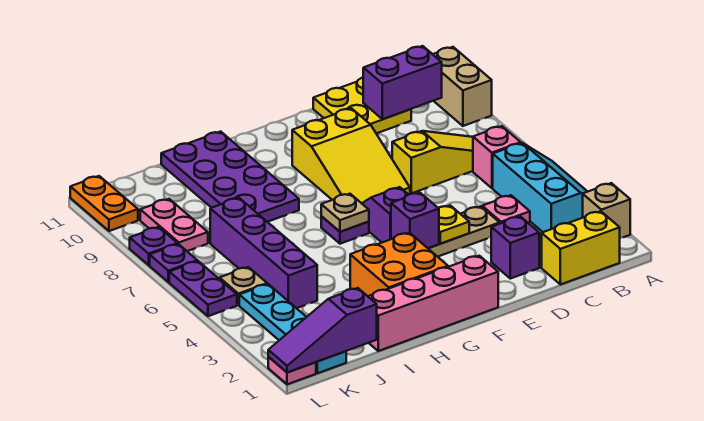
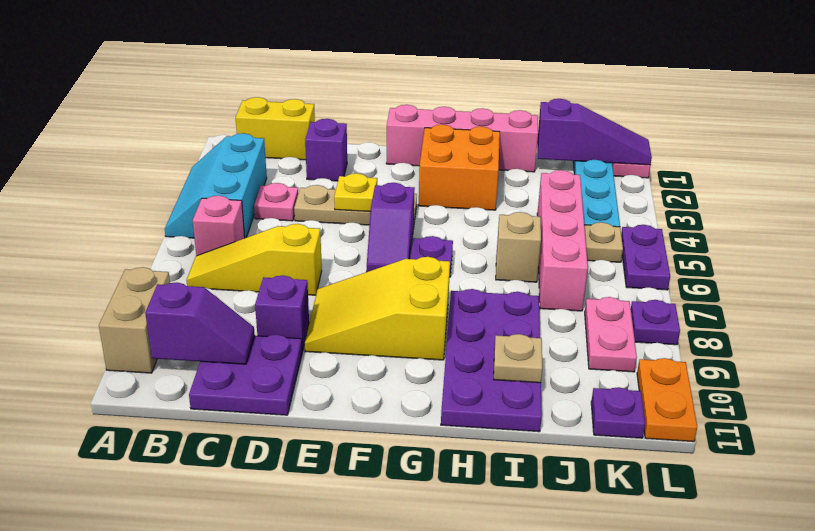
tan brick A2 level 1 -> tan brick I6 level 1
purple brick B10:C10 level 2 -> purple slope B10:C10 level 2 top B
yellow plate C10:D11 level 1 -> purple plate C10:D11 level 1
yellow slope E7:F9 level 1 top 9 -> yellow slope E8:G9 level 1 top G
purple brick F4 level 2 -> purple brick D9 level 1
tan plate G6 level 2 -> tan plate I10 level 2
purple brick J4:J7 level 1 -> pink brick J4:J7 level 1
purple plate L7 level 1 -> purple plate K11 level 1

